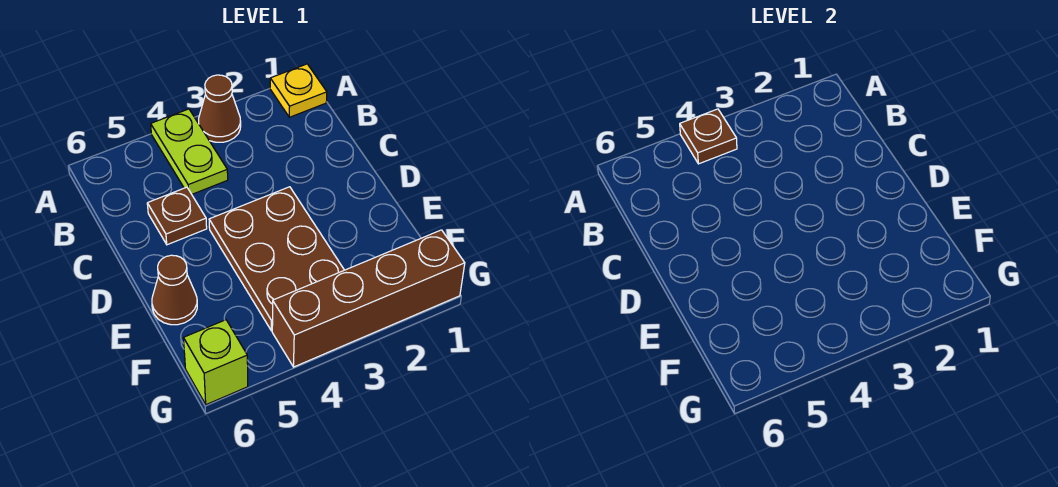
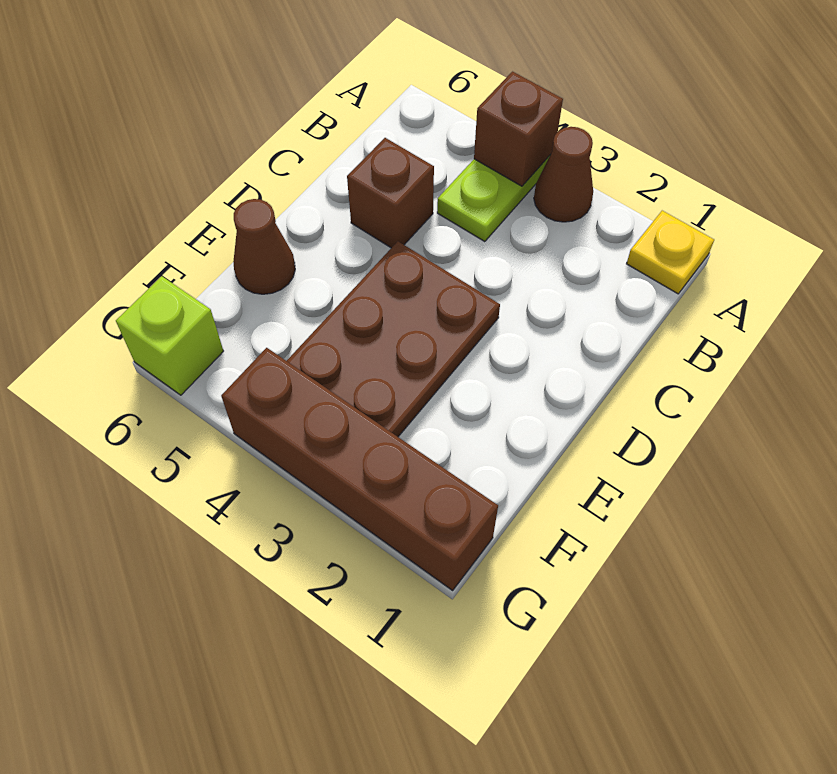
brown plate A4 level 2 -> brown brick A4 level 2
brown plate C5 level 1 -> brown brick C5 level 1

